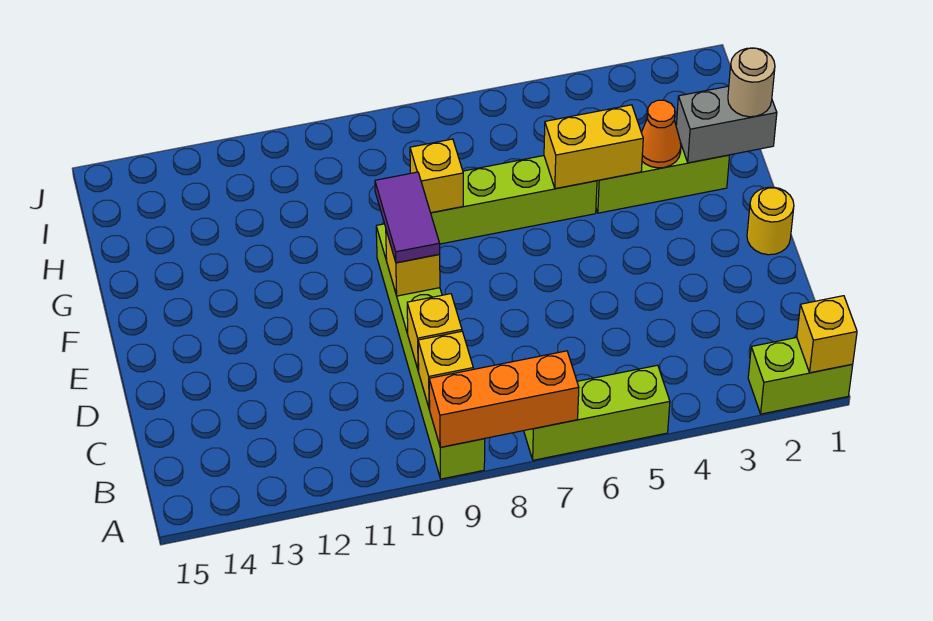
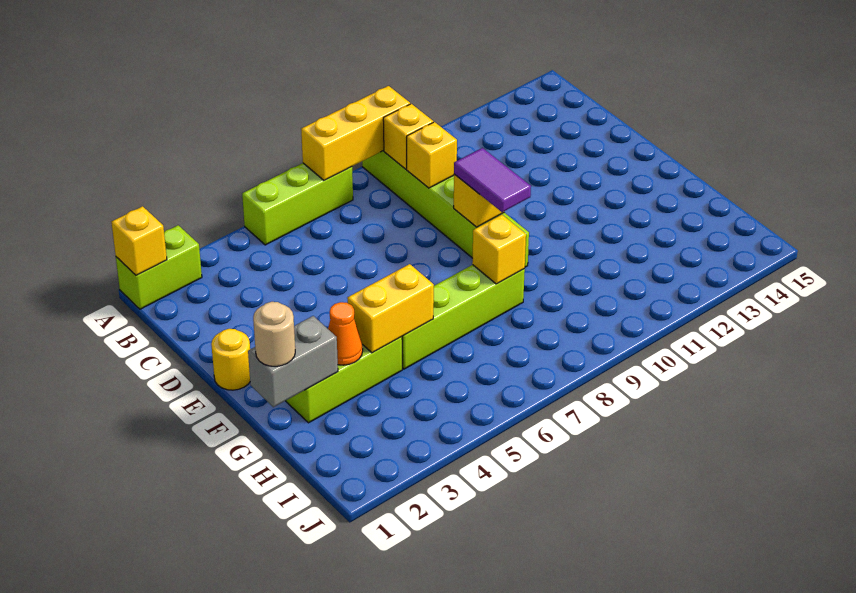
orange brick A7:A9 level 2 -> yellow brick A7:A9 level 2

